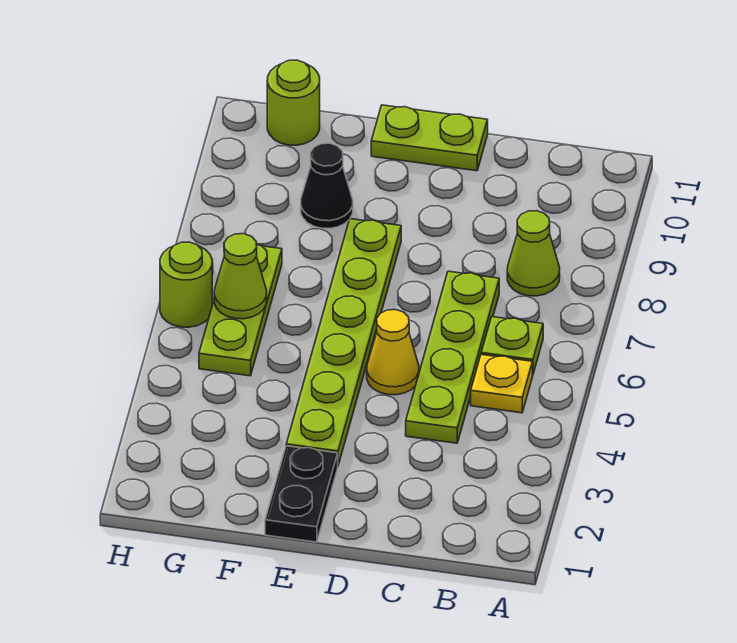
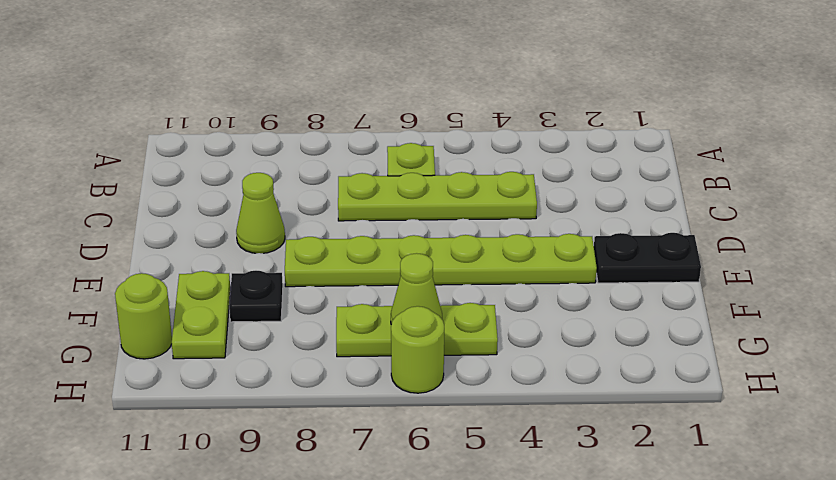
yellow plate B5 level 1 -> none
lime cone B8 level 1 -> lime cone D9 level 1
yellow cone D5 level 1 -> none
lime plate D11:E11 level 1 -> lime plate F10:G10 level 1
black cone F9 level 1 -> black plate F9 level 1

